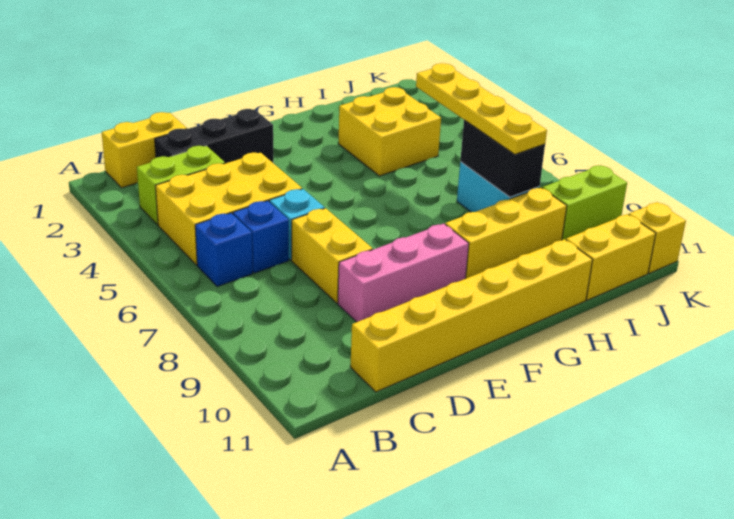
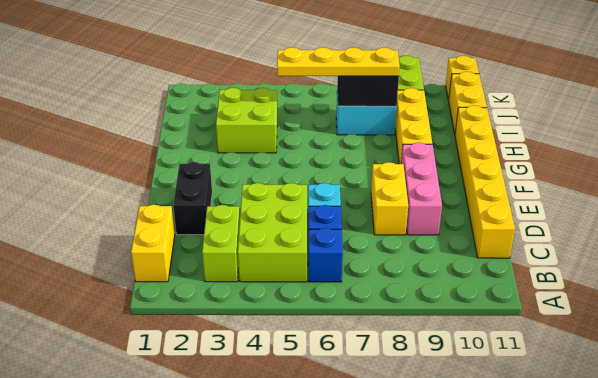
yellow brick B4:D5 level 1 -> lime brick B4:D5 level 1
black brick C2:E2 level 1 -> black brick D2:E2 level 1
yellow brick D7:D8 level 1 -> yellow brick D8:E8 level 1
yellow brick H3:I4 level 1 -> lime brick H3:I4 level 1

